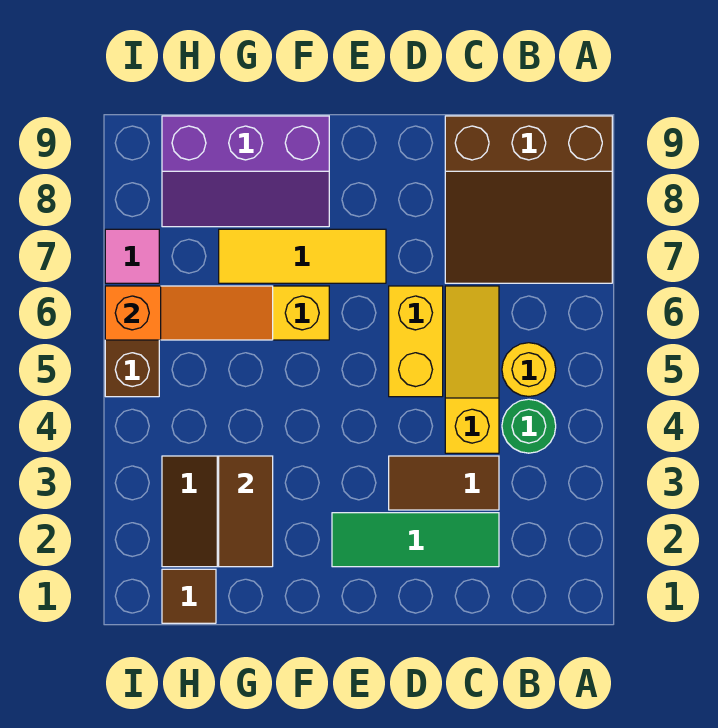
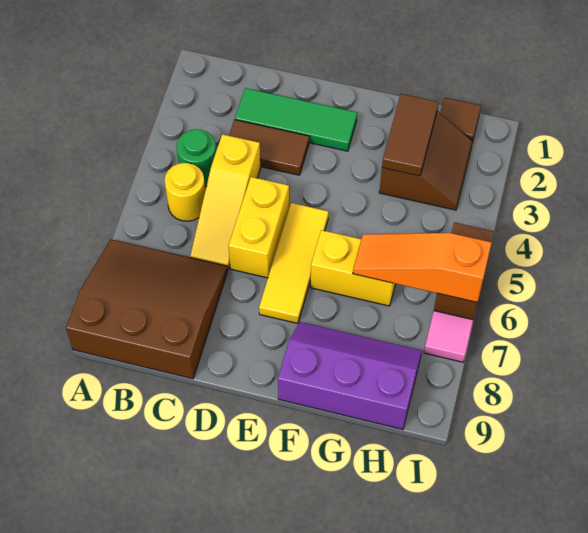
yellow tile E7:G7 level 1 -> yellow tile E5:E7 level 1

